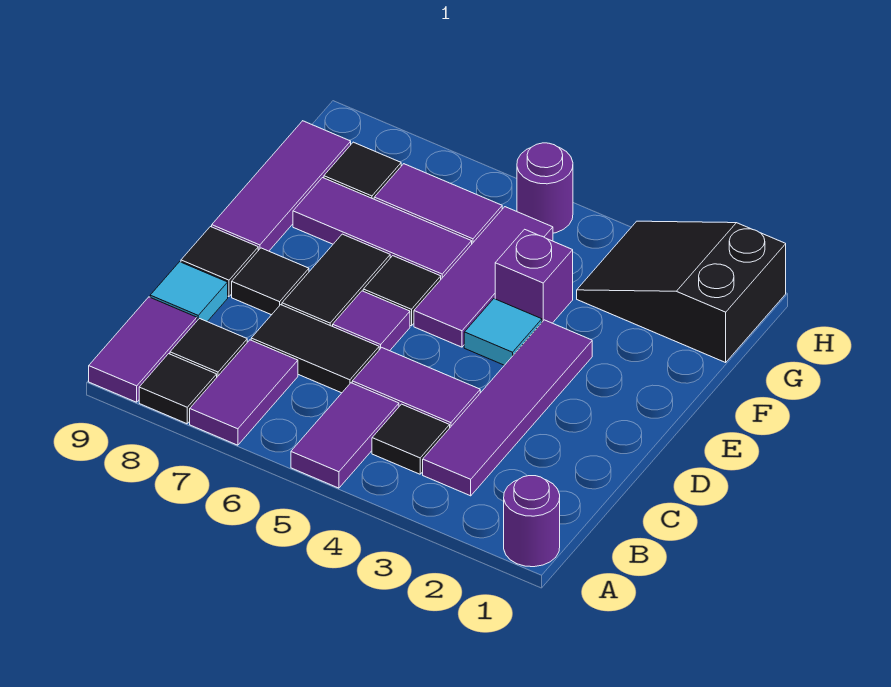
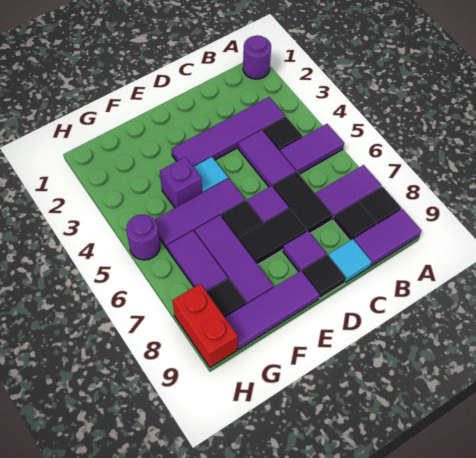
black tile D8 level 1 -> purple tile D8 level 1
black slope G1:H3 level 1 top 1 -> none
none -> red brick H8:H9 level 1

